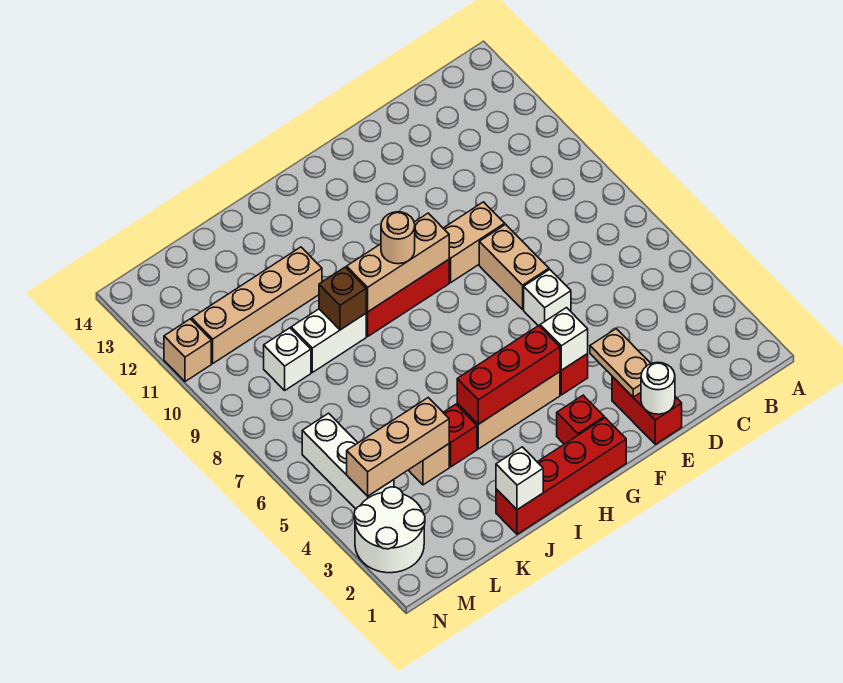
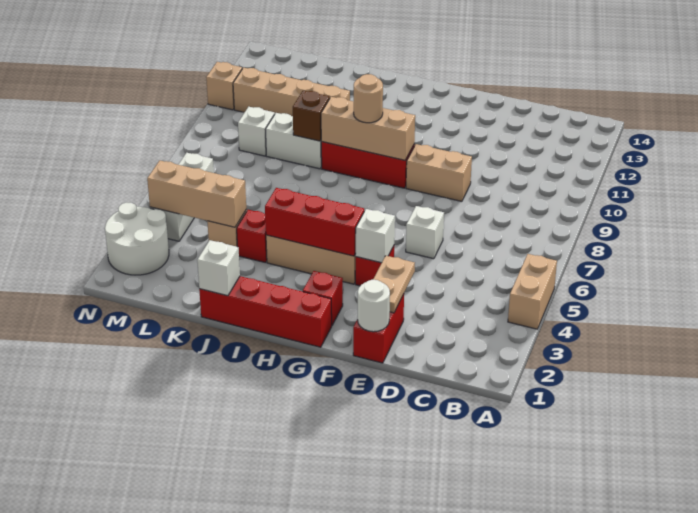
tan brick E7:E8 level 1 -> tan brick A4:A5 level 1

